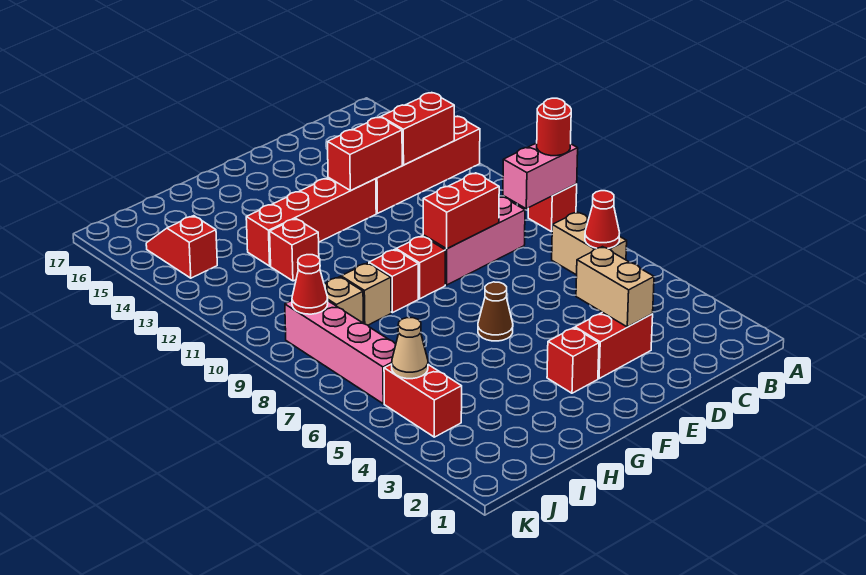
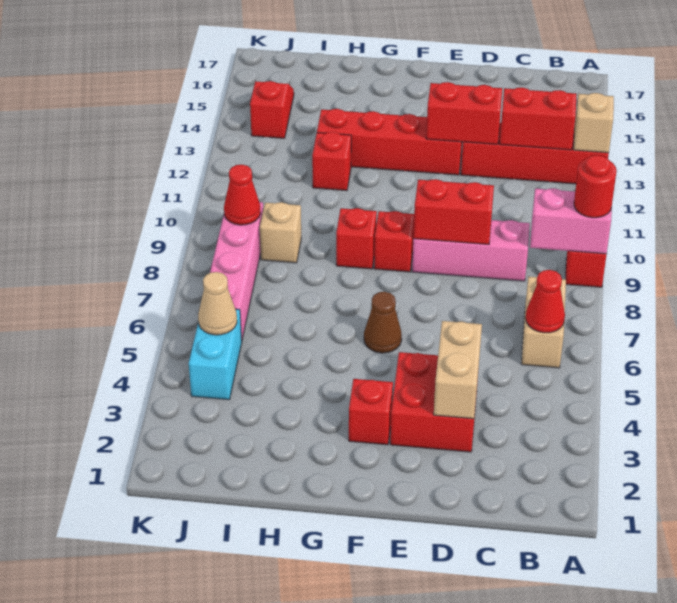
red brick D3:E3 level 1 -> red brick D3:E4 level 1
tan brick H9 level 1 -> tan brick A13 level 2
red brick J4:J5 level 1 -> cyan brick J4:J5 level 1

